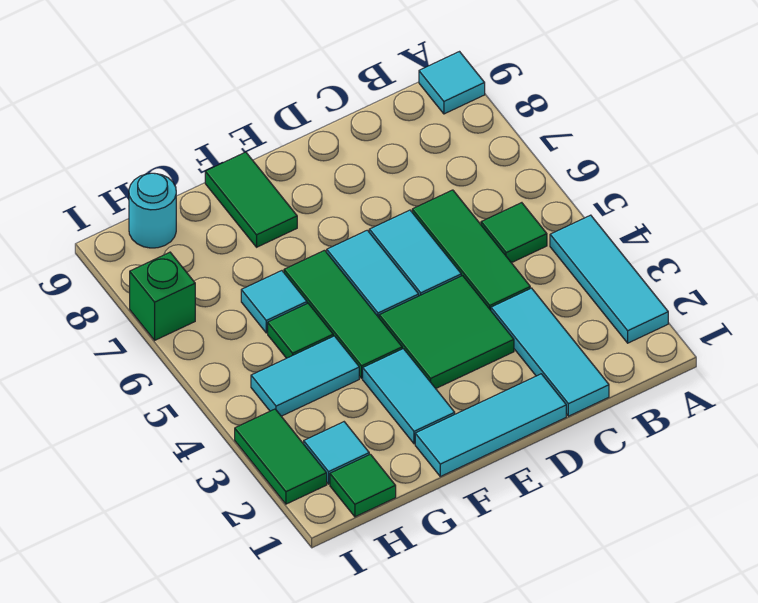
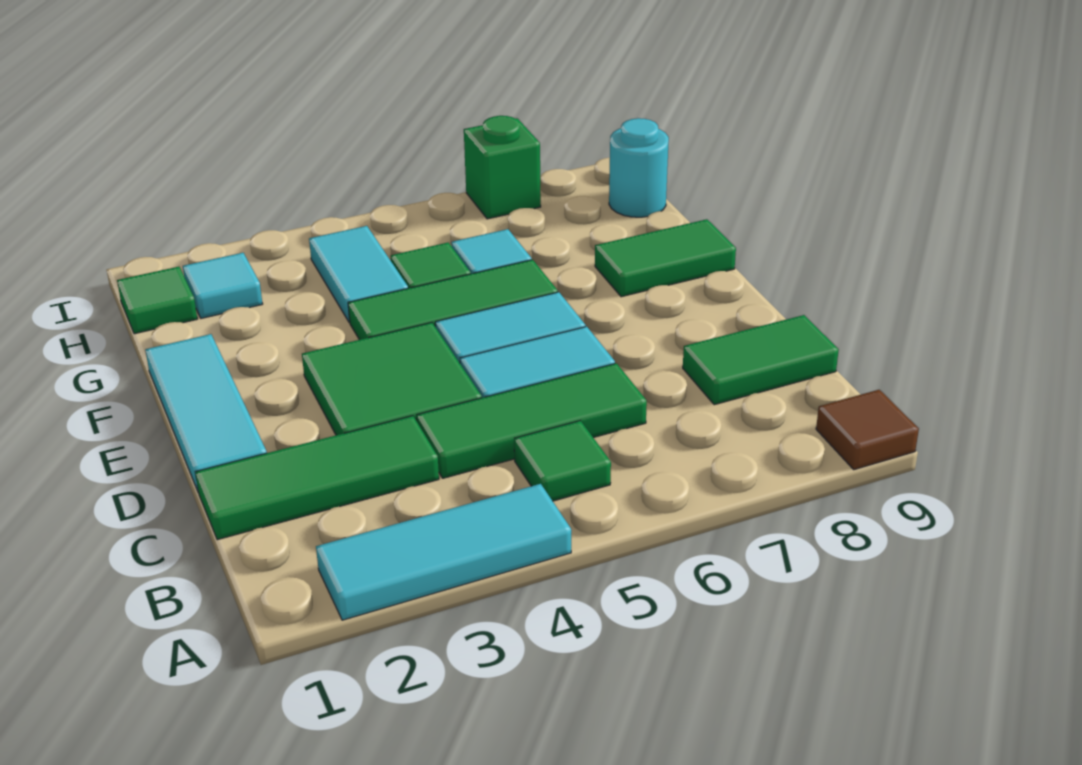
cyan tile A9 level 1 -> brown tile A9 level 1
cyan tile C1:C3 level 1 -> green tile C1:C3 level 1
cyan tile F2:F3 level 1 -> none
green tile I2:I3 level 1 -> green tile C8:C9 level 1

